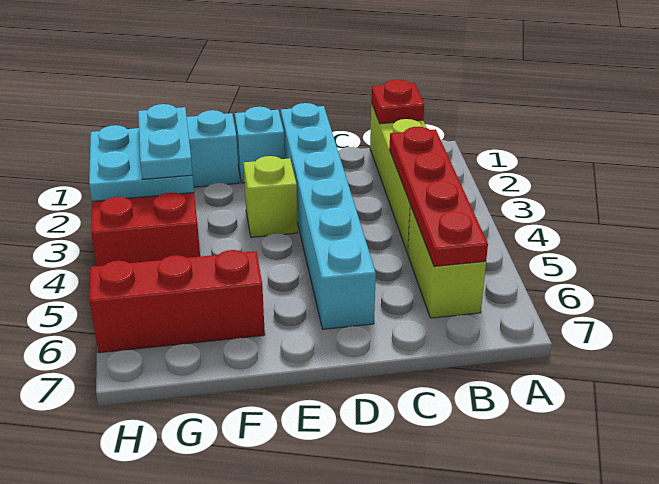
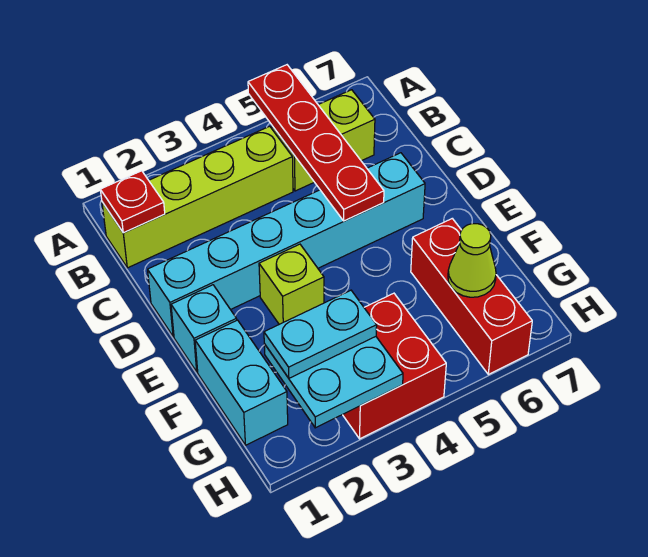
red plate B3:B6 level 2 -> red plate A5:D5 level 2
none -> lime cone G6 level 2

